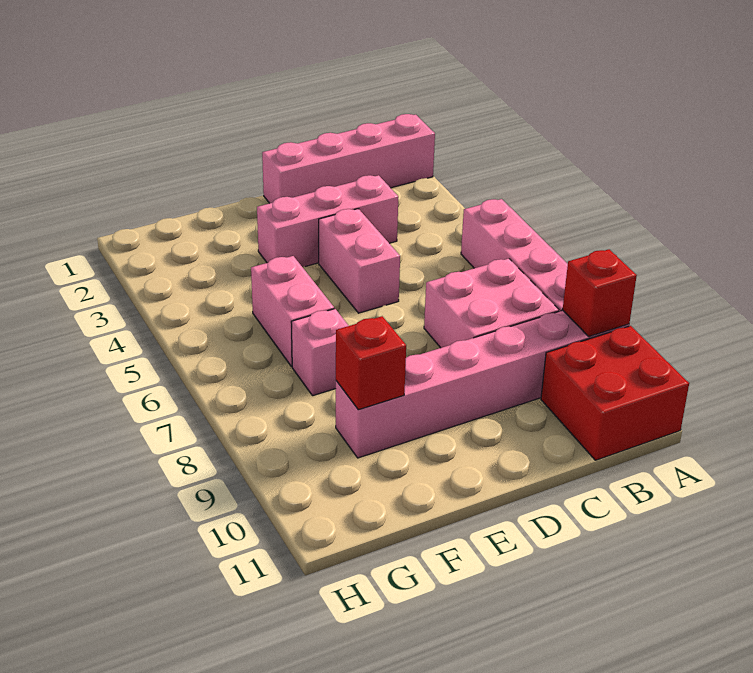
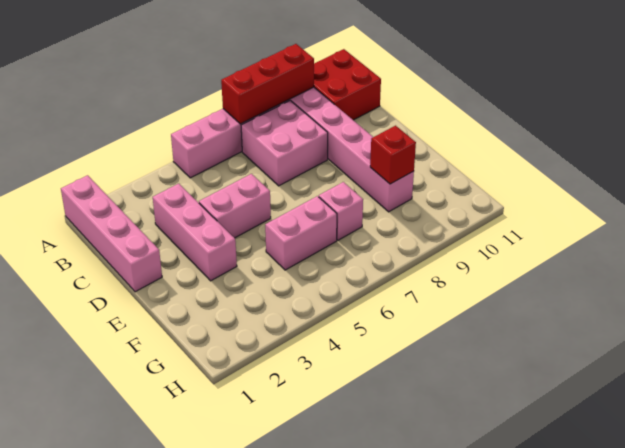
red brick A9 level 2 -> red brick A7:A9 level 2

